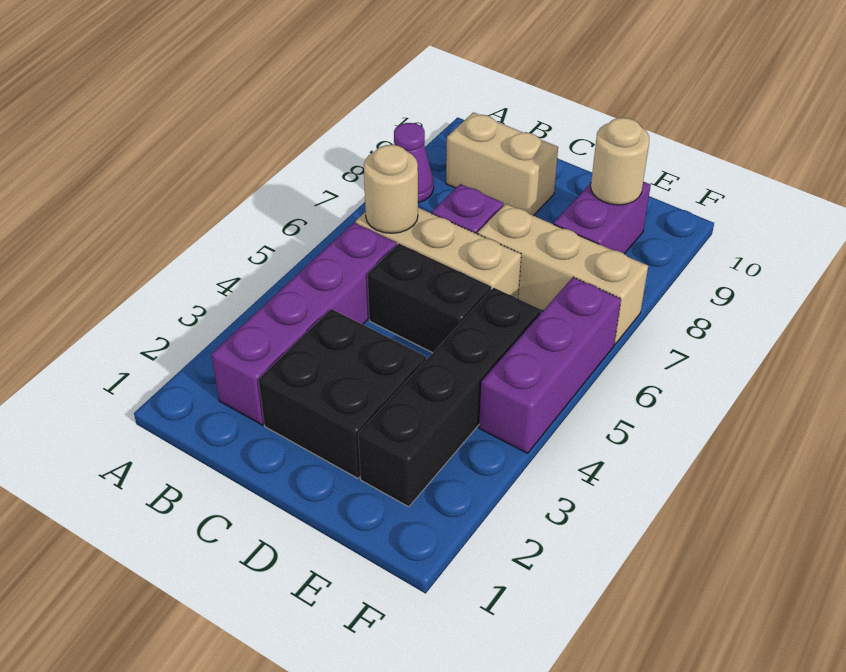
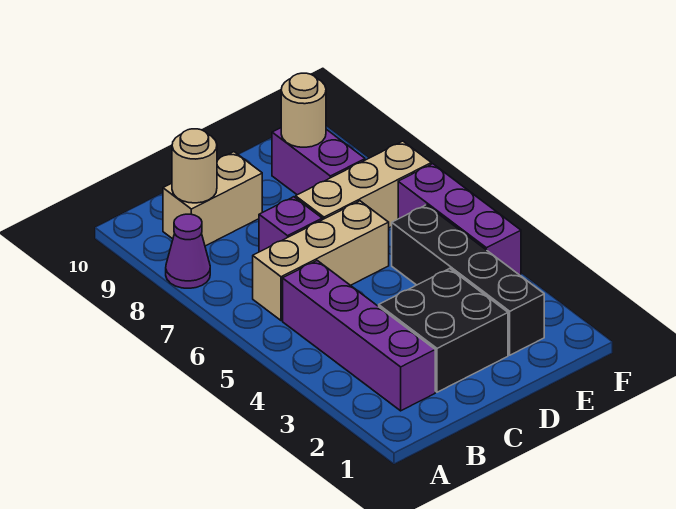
tan round brick B6 level 2 -> tan round brick B9 level 2
black brick C5:D5 level 1 -> none

